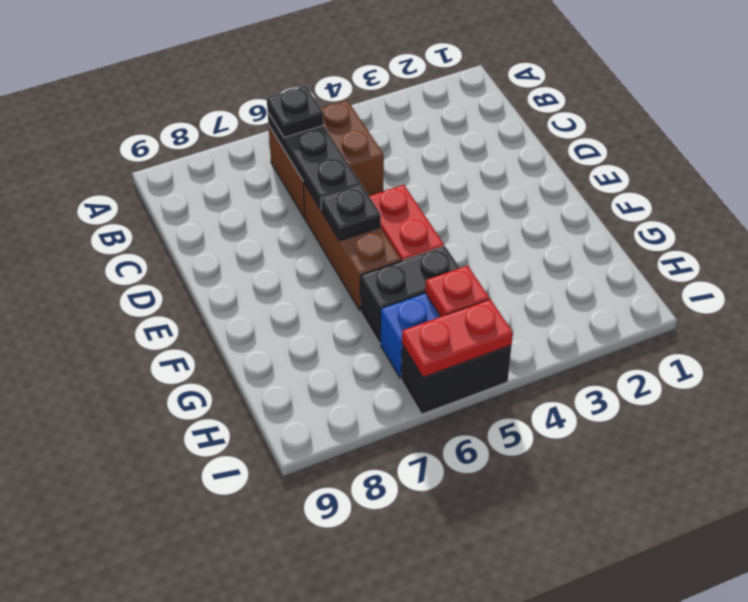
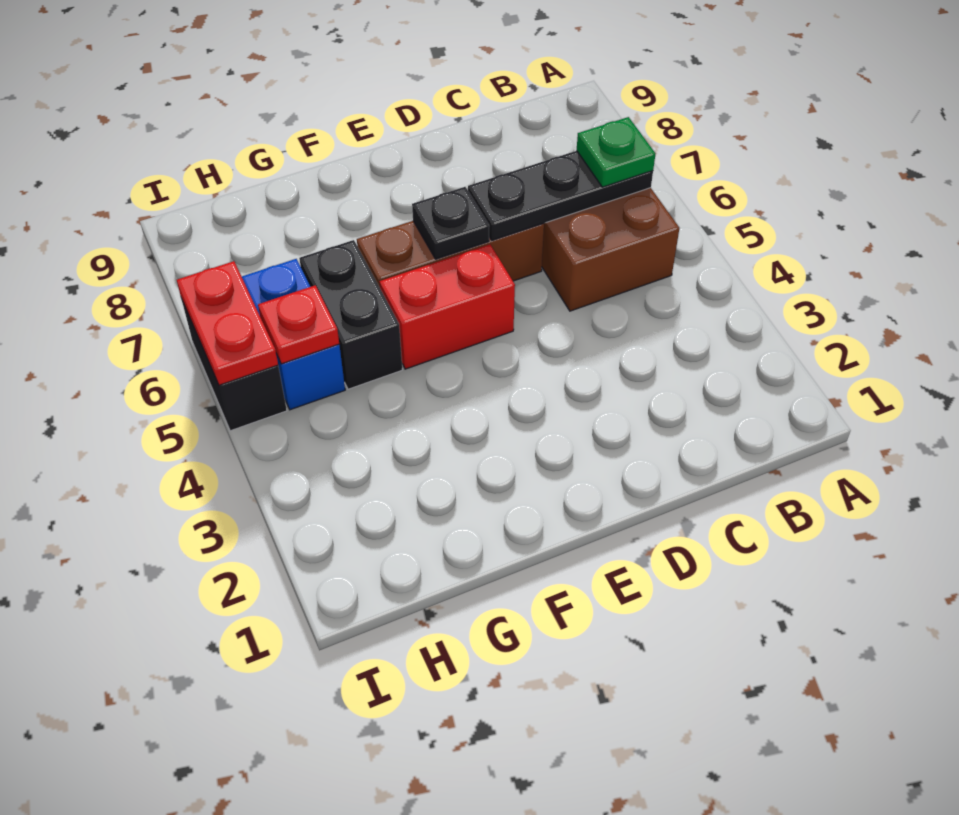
black plate B6 level 3 -> green plate B6 level 3

